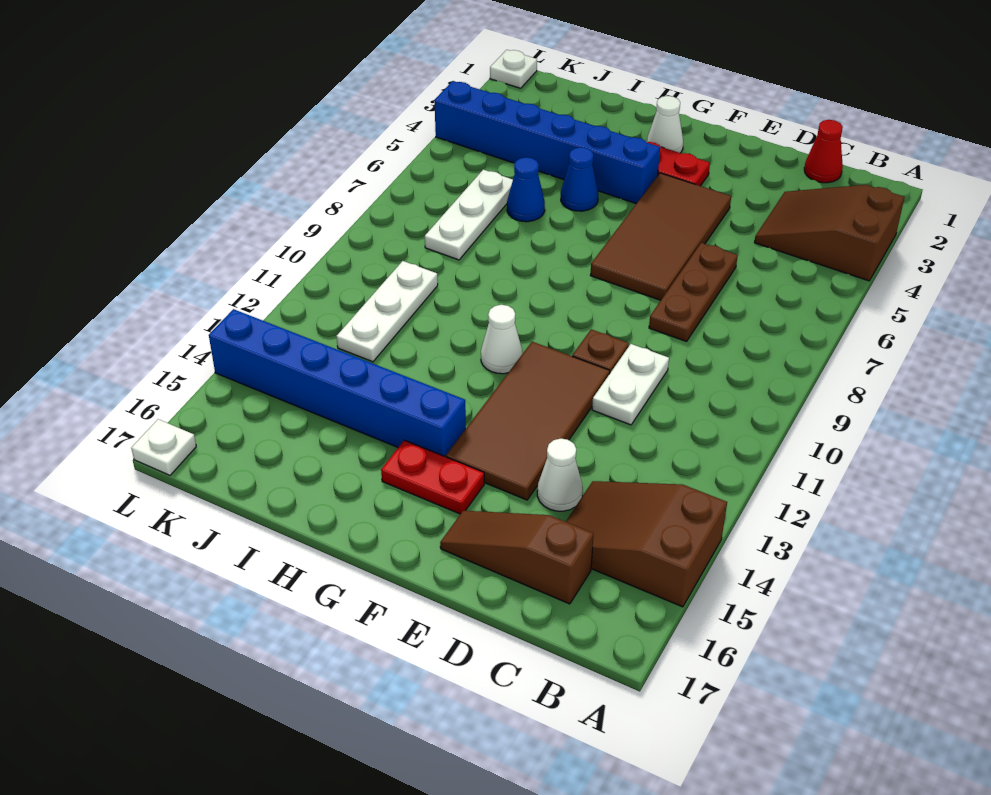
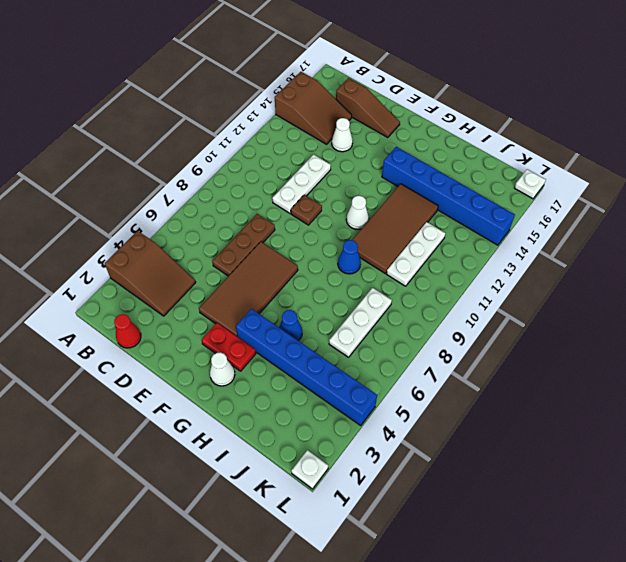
white plate D10:D11 level 1 -> white plate D10:D12 level 1
brown tile E11:F14 level 1 -> brown tile H10:I13 level 1
red plate F15:G15 level 1 -> none
blue cone I6 level 1 -> blue cone H9 level 1

